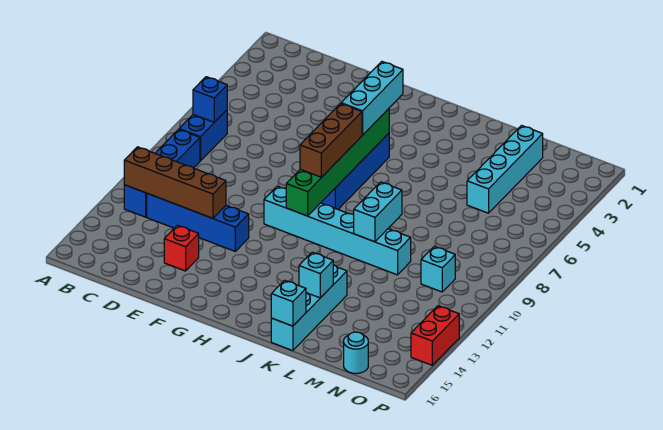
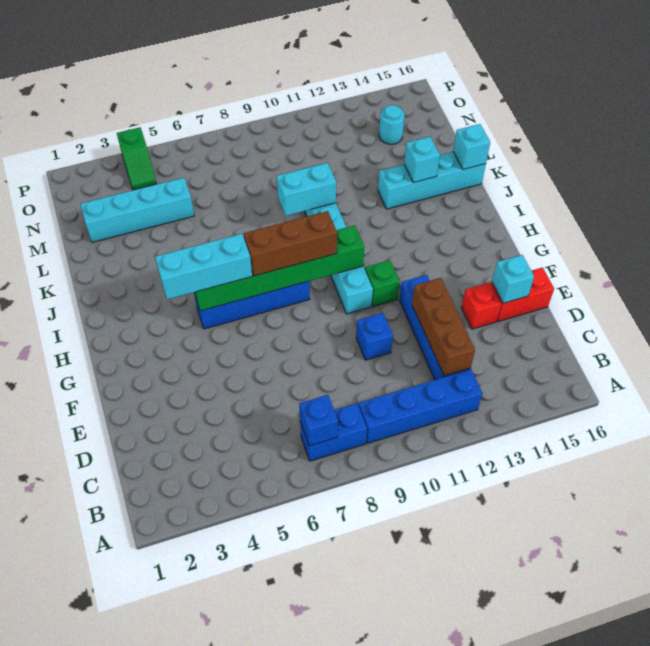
brown brick B12:E12 level 2 -> brown brick C12:E12 level 2
none -> blue brick E10 level 1
none -> green brick G11 level 1
cyan brick N10 level 1 -> cyan brick E15 level 2
cyan round brick N16 level 1 -> cyan round brick N14 level 1
none -> green slope O4:P4 level 1 top P
red brick P13:P14 level 1 -> red brick E15:E16 level 1

